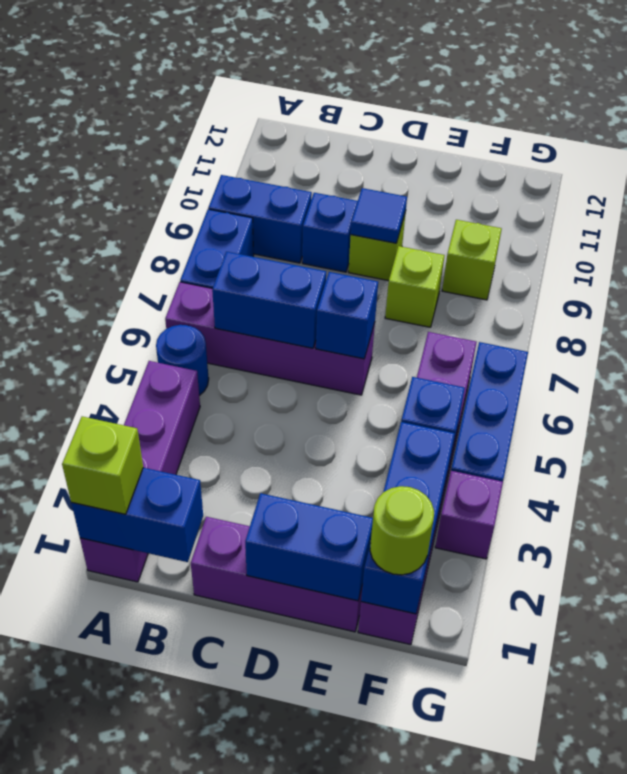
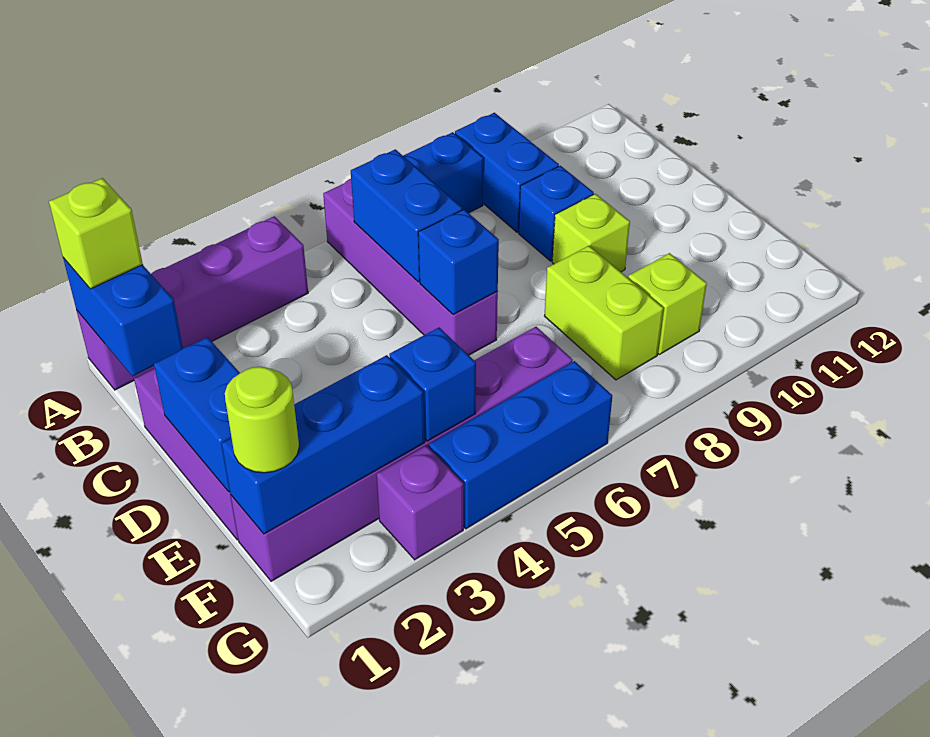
blue round brick A5 level 1 -> none
blue tile D9 level 2 -> none
lime brick E8 level 1 -> lime brick E8:F8 level 1

